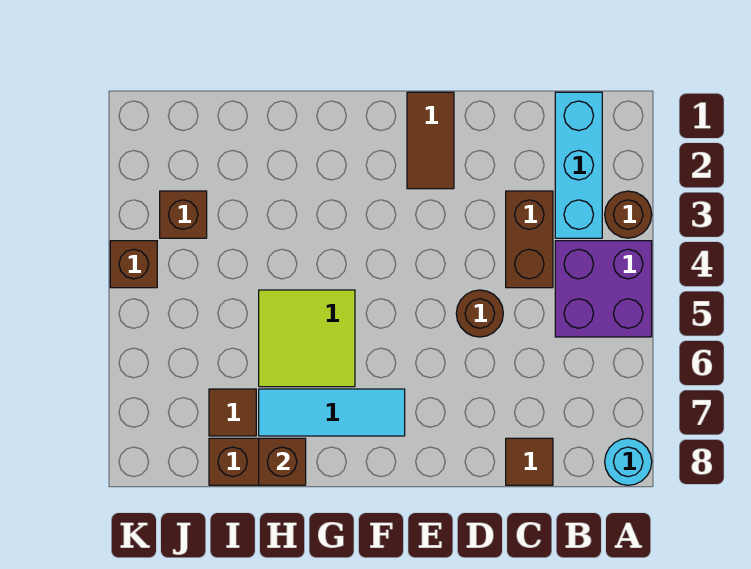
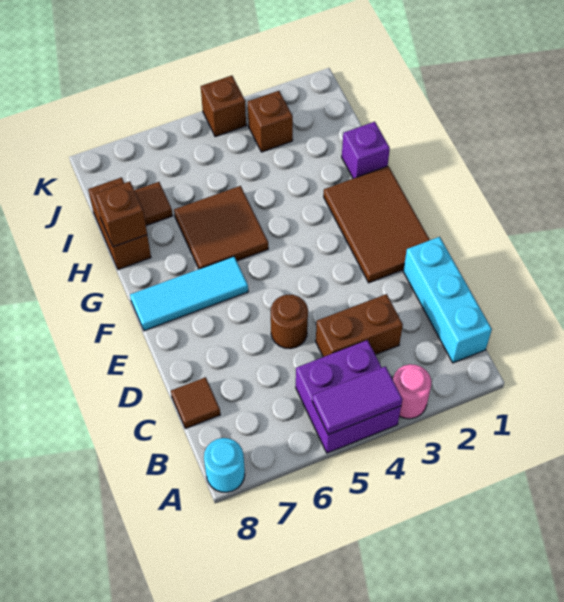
brown round brick A3 level 1 -> pink round brick A3 level 1
none -> purple tile A4:A5 level 2
cyan brick B1:B3 level 1 -> cyan brick B1:D1 level 1
brown tile E1:E2 level 1 -> brown tile E1:G2 level 1
cyan tile F7:H7 level 1 -> cyan tile F6:F8 level 1
lime tile G5:H6 level 1 -> brown tile G5:H6 level 1
none -> purple brick H1 level 1

